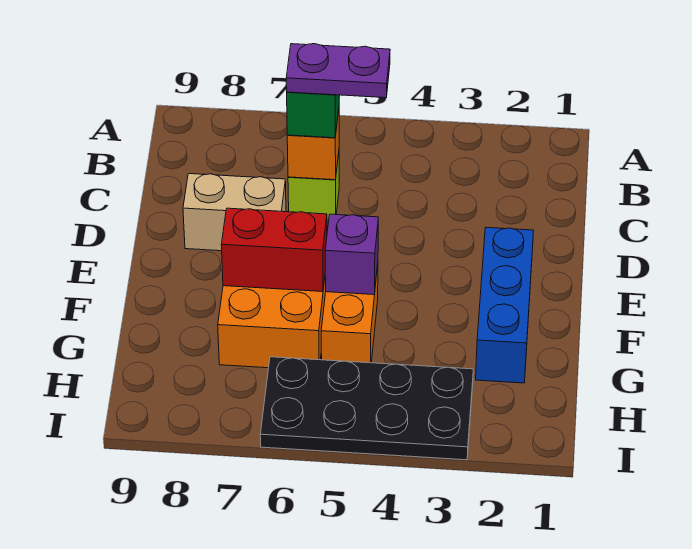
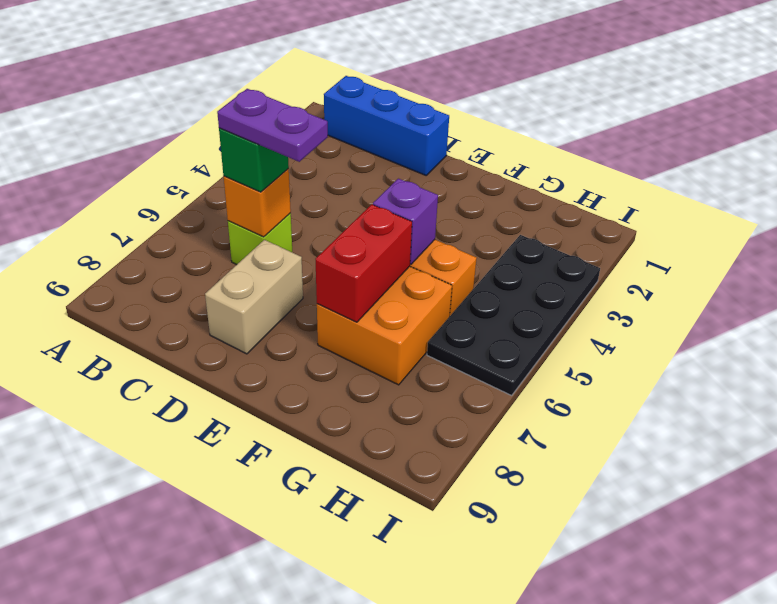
purple plate C5:C6 level 4 -> purple plate C6:D6 level 4
blue brick E2:G2 level 1 -> blue brick B1:D1 level 1

